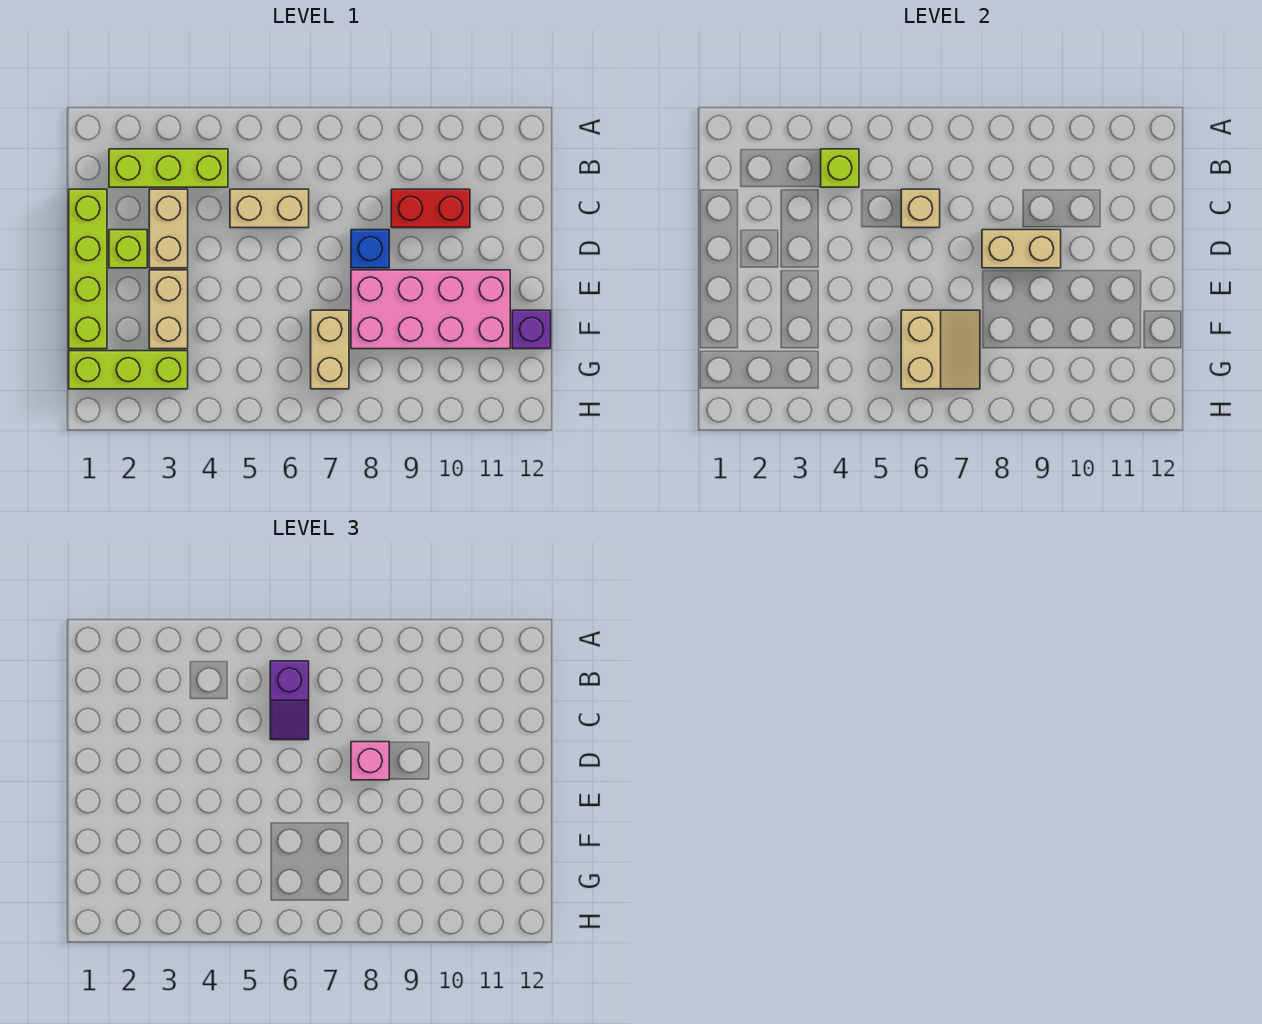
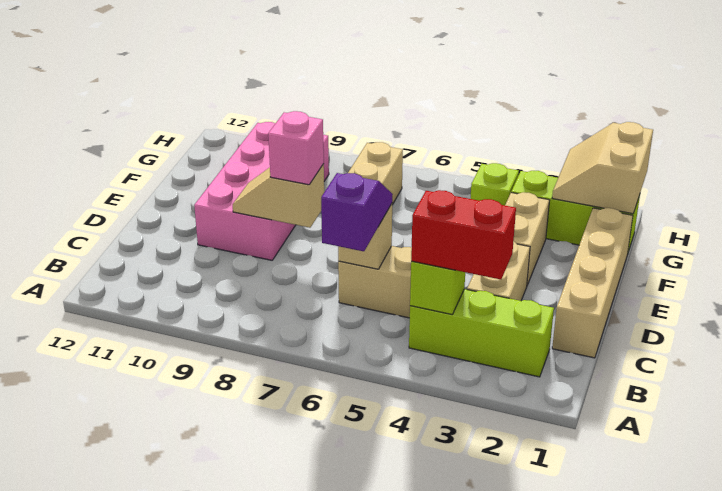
lime brick C1:F1 level 1 -> tan brick C1:F1 level 1
red brick C9:C10 level 1 -> red brick B3:B4 level 3
lime brick D2 level 1 -> lime brick G4 level 1
blue brick D8 level 1 -> none
tan brick D8:D9 level 2 -> tan slope D8:D9 level 2 top 8
pink brick E8:F11 level 1 -> pink brick D9:G10 level 1
tan slope F6:G7 level 2 top 6 -> tan slope G1:H2 level 2 top 1
purple brick F12 level 1 -> none

